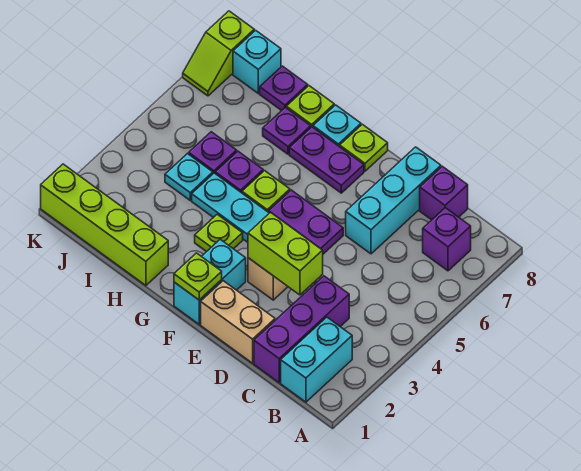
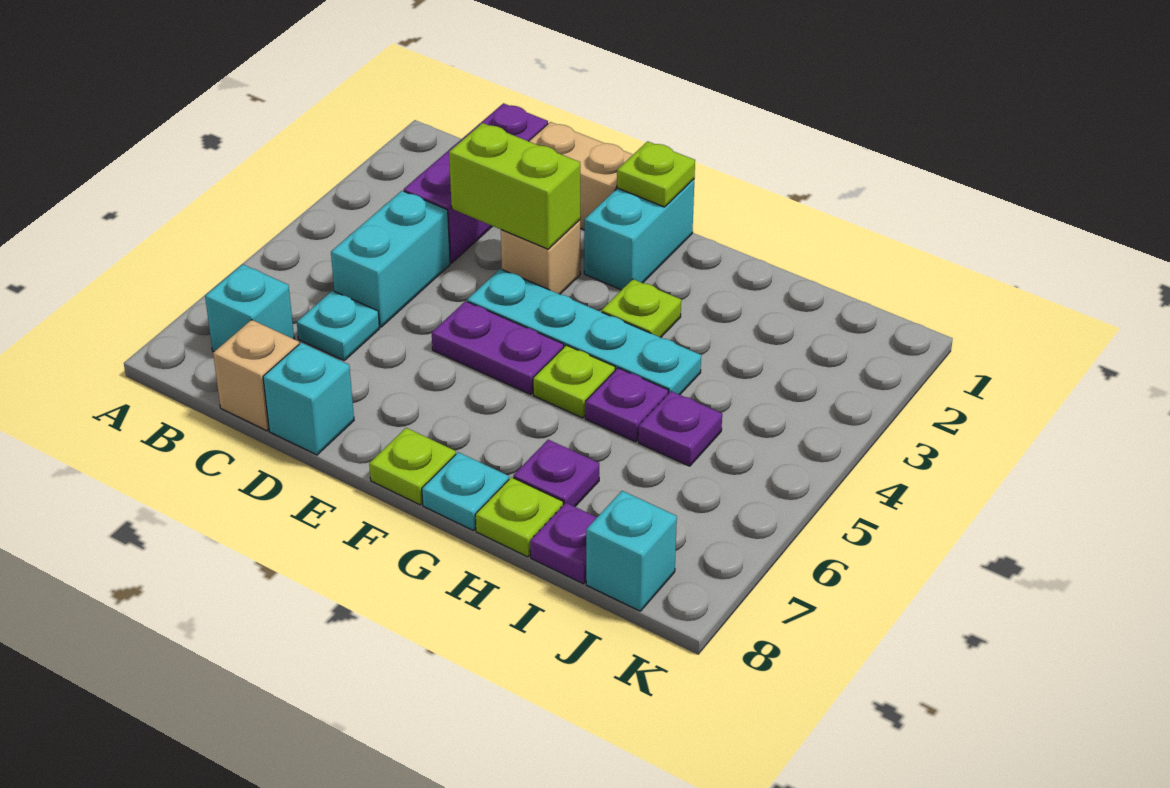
cyan brick B1:B2 level 1 -> cyan brick C4:C5 level 1
purple brick B7 level 1 -> cyan brick B7 level 1
purple brick C8 level 1 -> tan brick C8 level 1
cyan brick D6:D8 level 1 -> cyan brick D8 level 1
purple plate F7:G7 level 1 -> none
lime brick H1:K1 level 1 -> none
cyan plate I4 level 1 -> cyan plate C6 level 1
lime slope K7:K8 level 1 top 8 -> none

